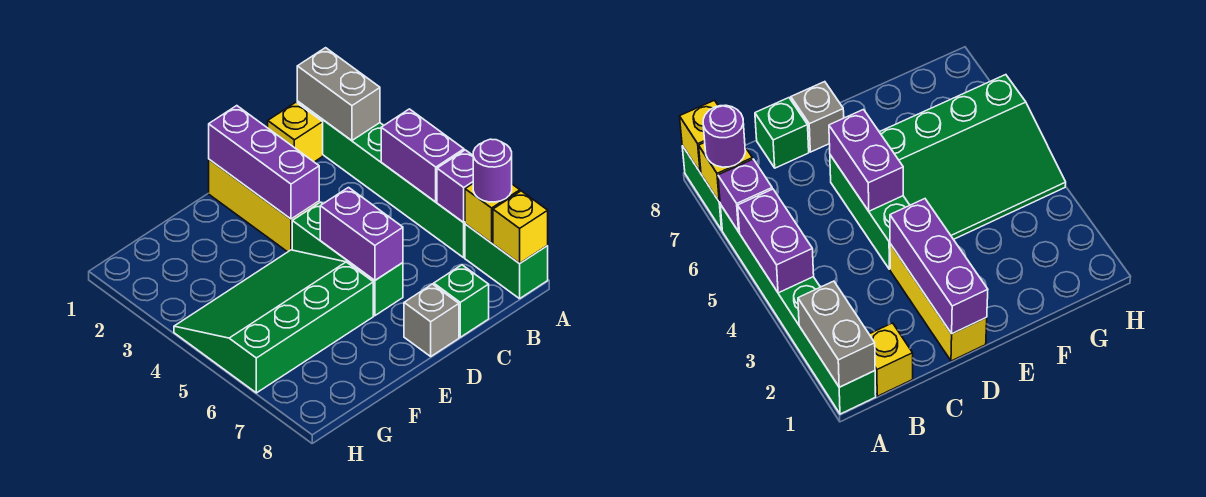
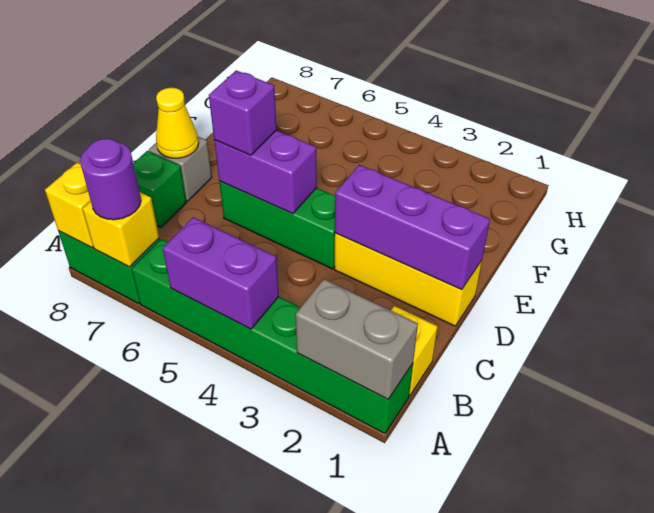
purple brick A6 level 2 -> purple brick D6 level 3
none -> yellow cone D8 level 2
green slope E4:H6 level 1 top 6 -> none

